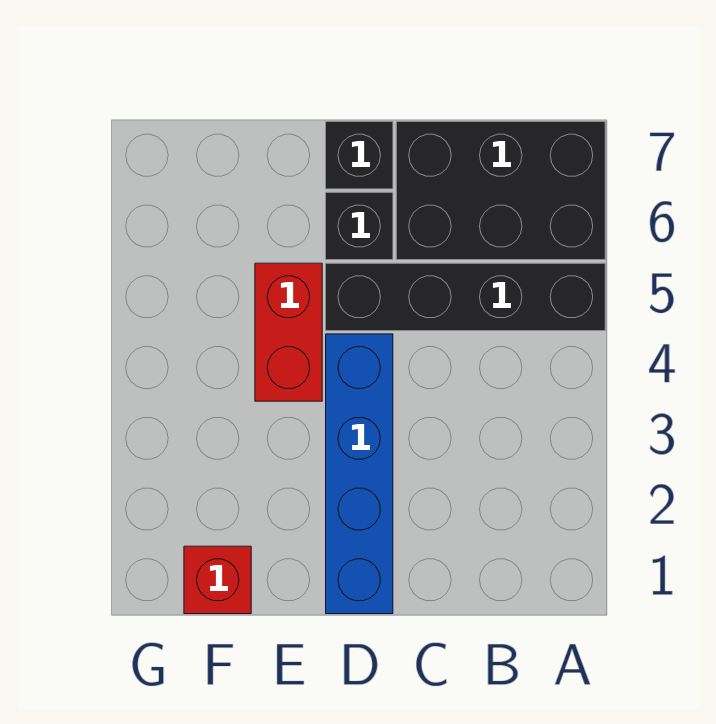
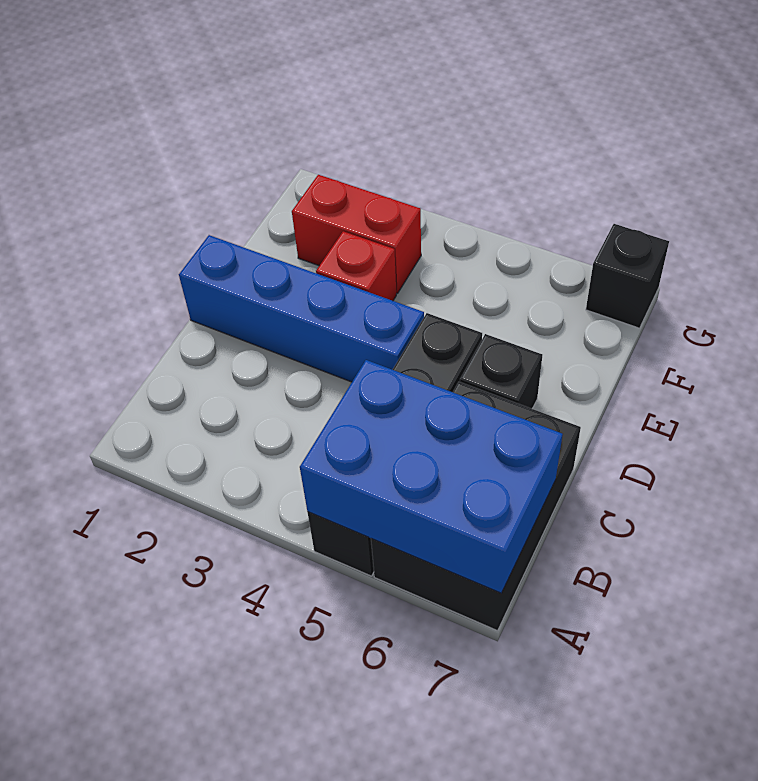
none -> blue brick A5:B7 level 2
black brick D7 level 1 -> black brick G7 level 1
red brick E4:E5 level 1 -> red brick F2:F3 level 1
red brick F1 level 1 -> red brick E3 level 1

